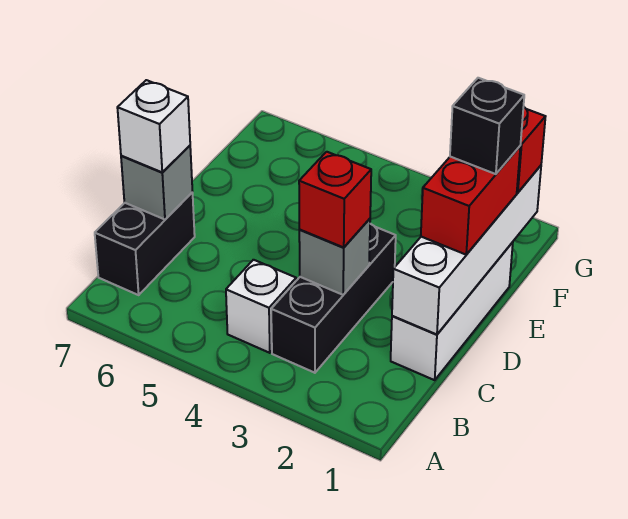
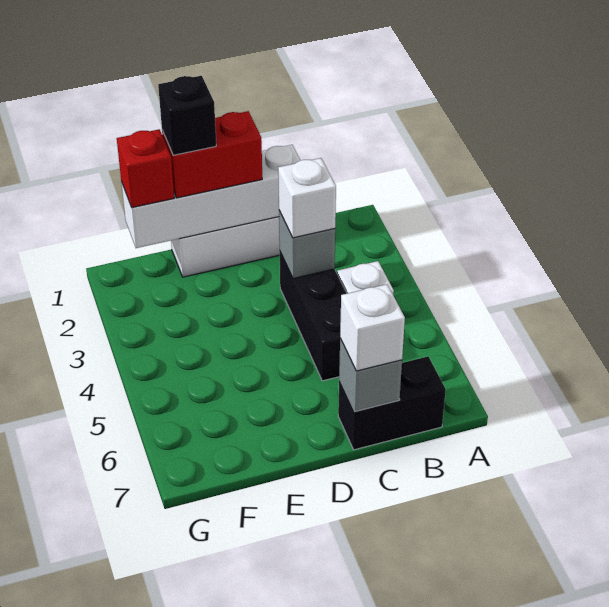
black brick B3:D3 level 1 -> black brick C3:C5 level 1
red brick C3 level 3 -> white brick C3 level 3

